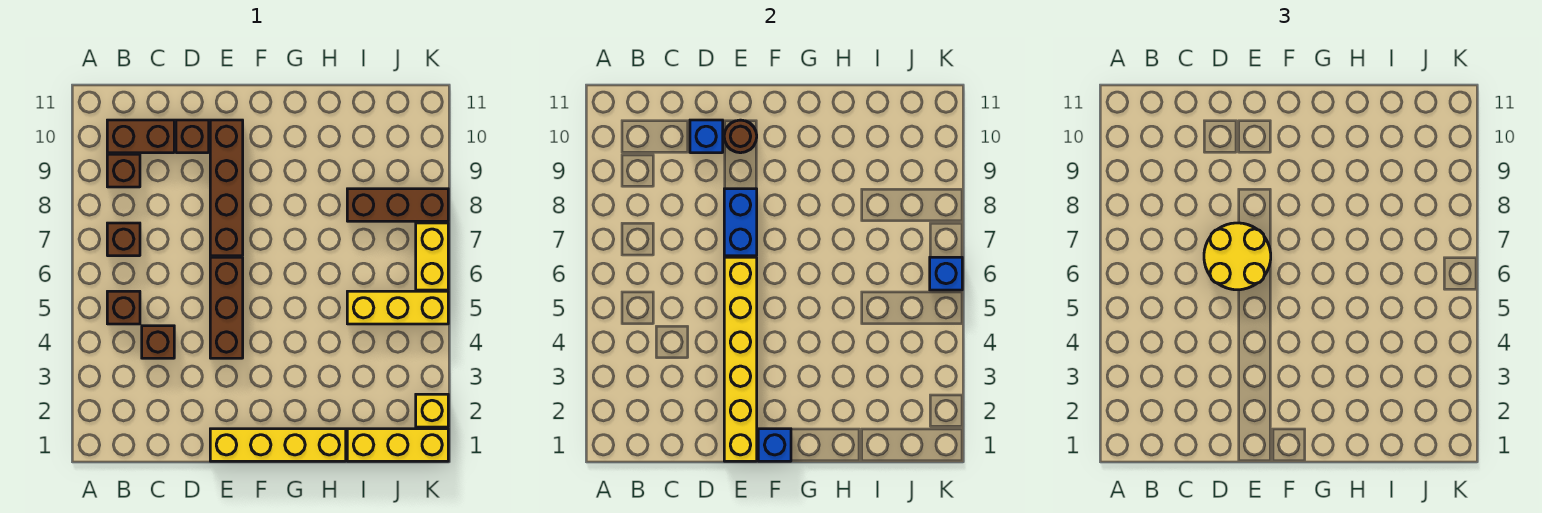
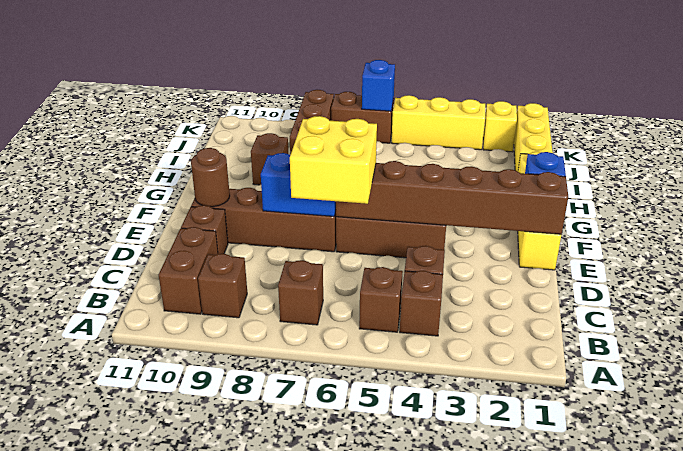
none -> brown brick B4 level 1
yellow round brick D6:E7 level 3 -> yellow brick D6:E7 level 3
blue brick D10 level 2 -> none
yellow brick E1:E6 level 2 -> brown brick E1:E6 level 2
none -> brown brick H9 level 1
yellow brick I5:K5 level 1 -> yellow brick K3:K5 level 1
yellow brick K6:K7 level 1 -> brown brick K6:K7 level 1

